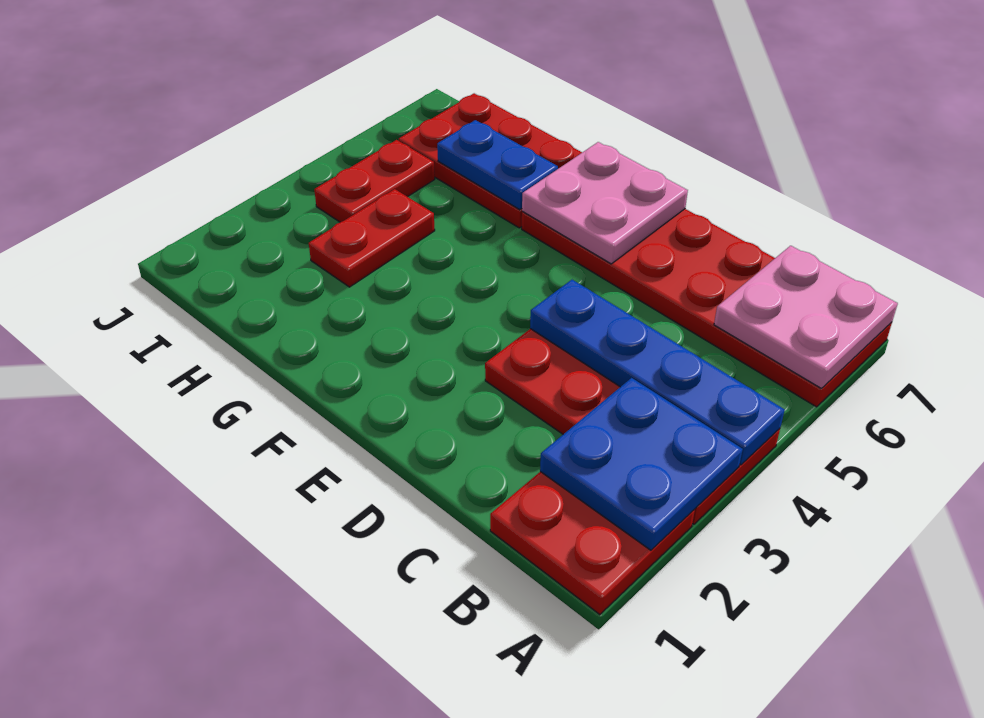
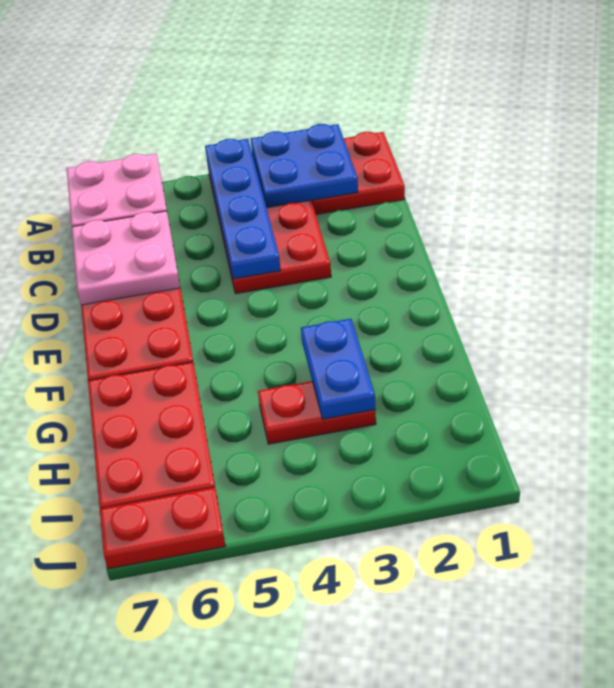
pink plate E6:F7 level 2 -> pink plate C6:D7 level 2
blue plate G6:H6 level 2 -> blue plate G3:H3 level 2
red plate I4:I5 level 1 -> red plate J6:J7 level 1

